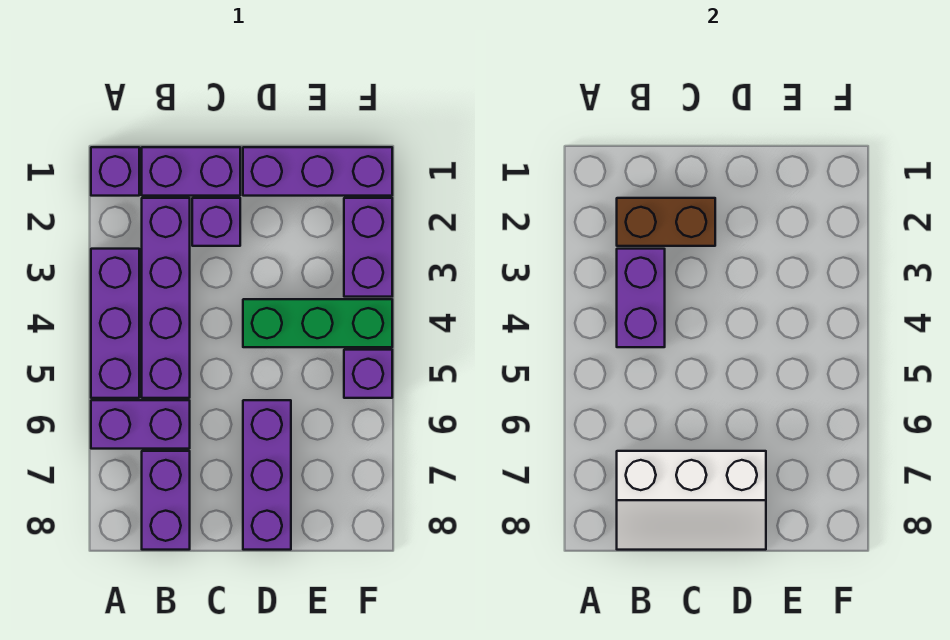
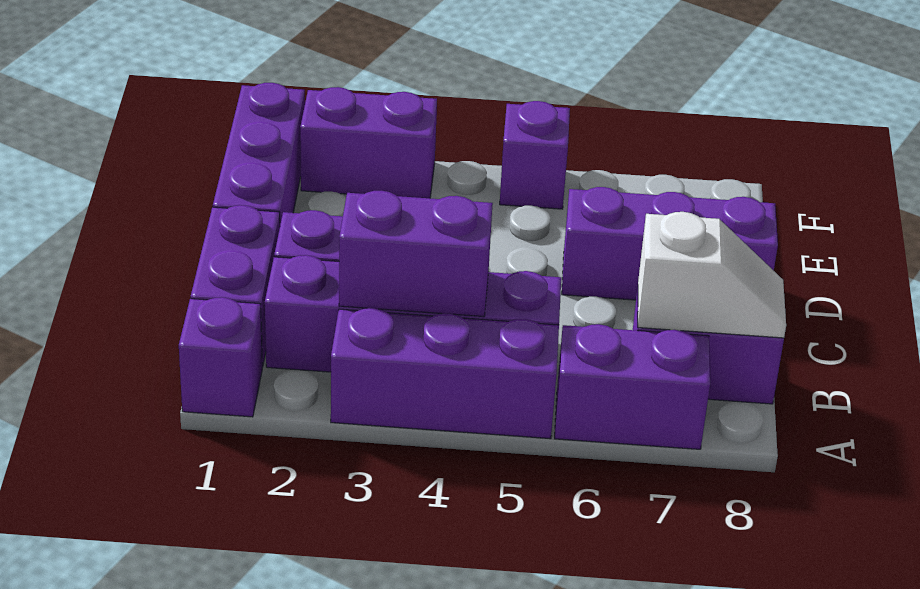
purple brick A6:B6 level 1 -> purple brick A6:A7 level 1
brown brick B2:C2 level 2 -> none
white slope B7:D8 level 2 top 7 -> white slope B7:B8 level 2 top 7
green brick D4:F4 level 1 -> none

